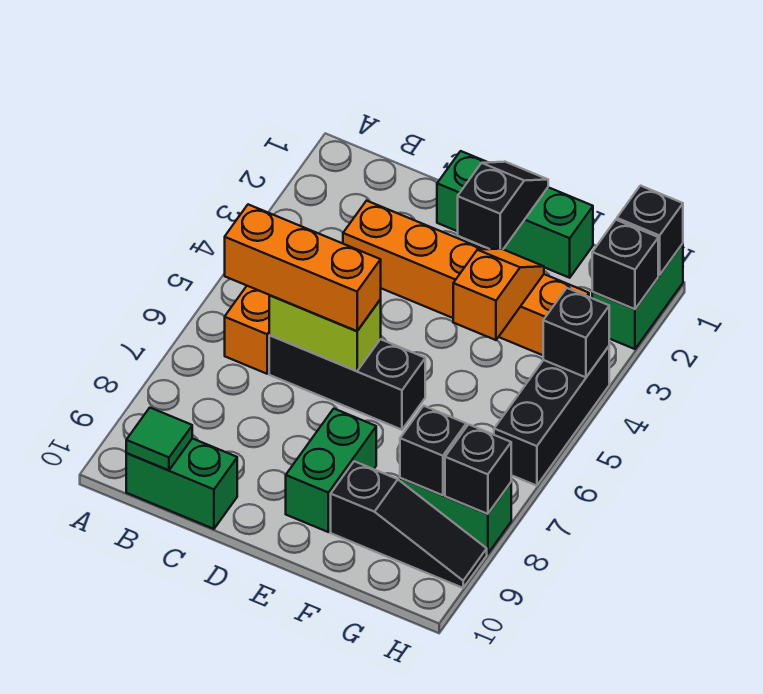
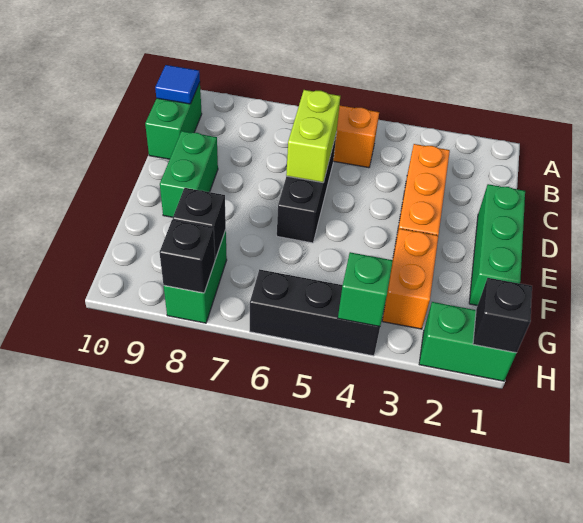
orange brick B6:D6 level 3 -> none
green tile B10 level 2 -> blue tile B10 level 2
black slope E1:E2 level 2 top 2 -> none
green brick E8:E9 level 1 -> green brick D9:E9 level 1
orange slope F3:F4 level 2 top 4 -> none
black slope F9:H9 level 1 top F -> none
black brick H2 level 2 -> none
black brick H4 level 2 -> green brick H4 level 2

